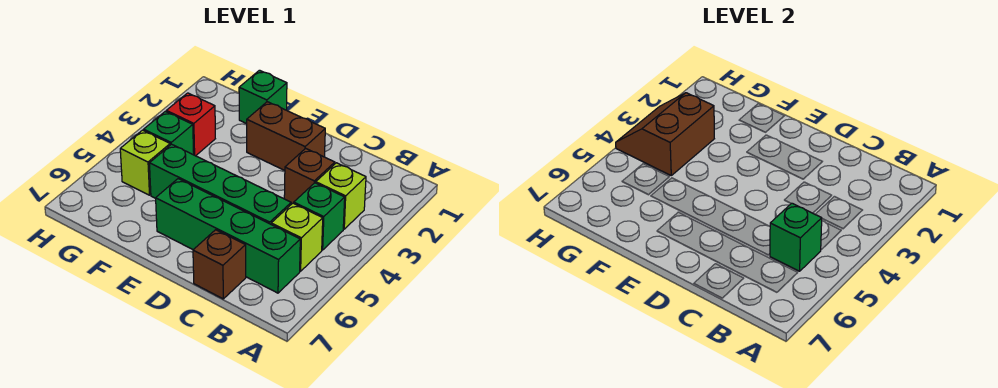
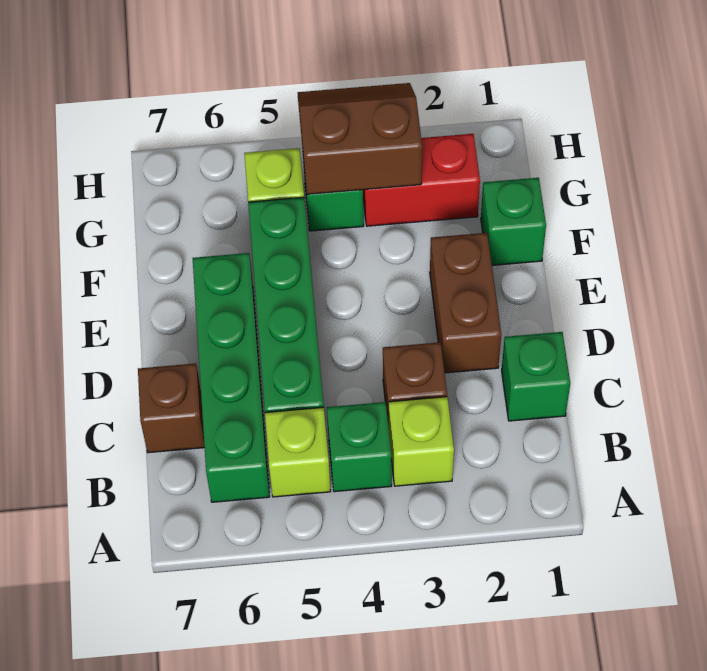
green brick B5 level 2 -> green brick C1 level 1
red brick G3 level 1 -> red brick G2:G3 level 1

